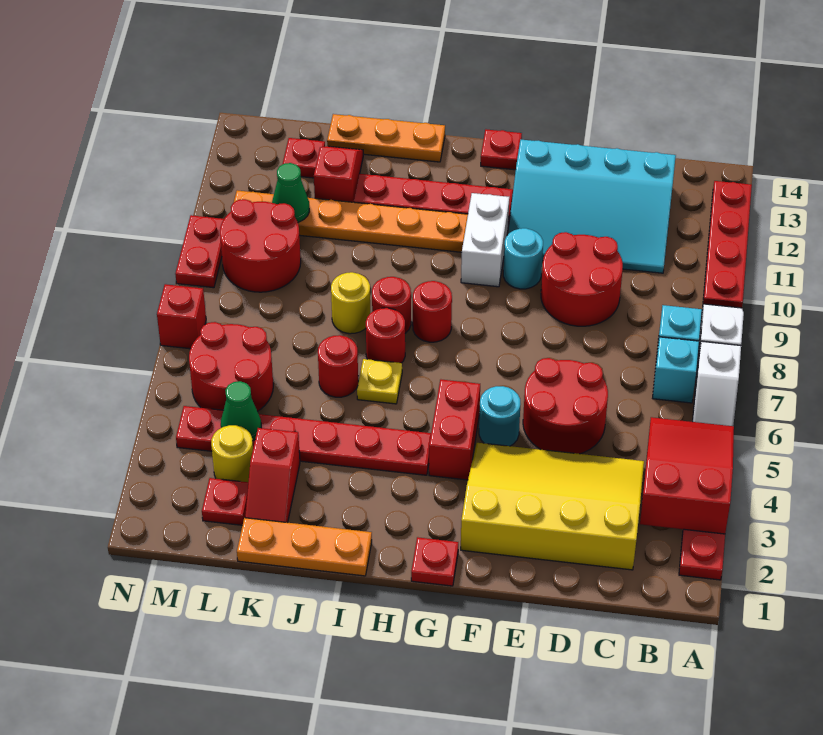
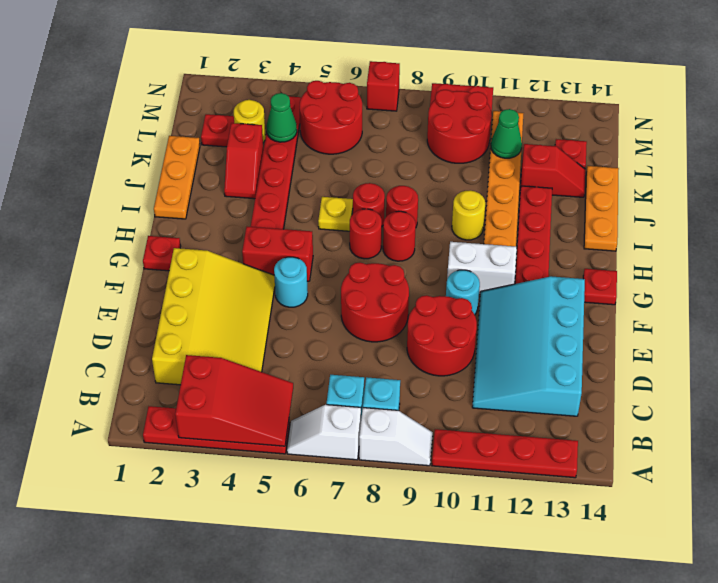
red round brick D5:E6 level 1 -> red round brick E7:F8 level 1
red round brick J6 level 1 -> red round brick H7 level 1
yellow round brick J8 level 1 -> yellow round brick I10 level 1
red slope K2:K3 level 1 top 3 -> red slope J3:K3 level 1 top K

